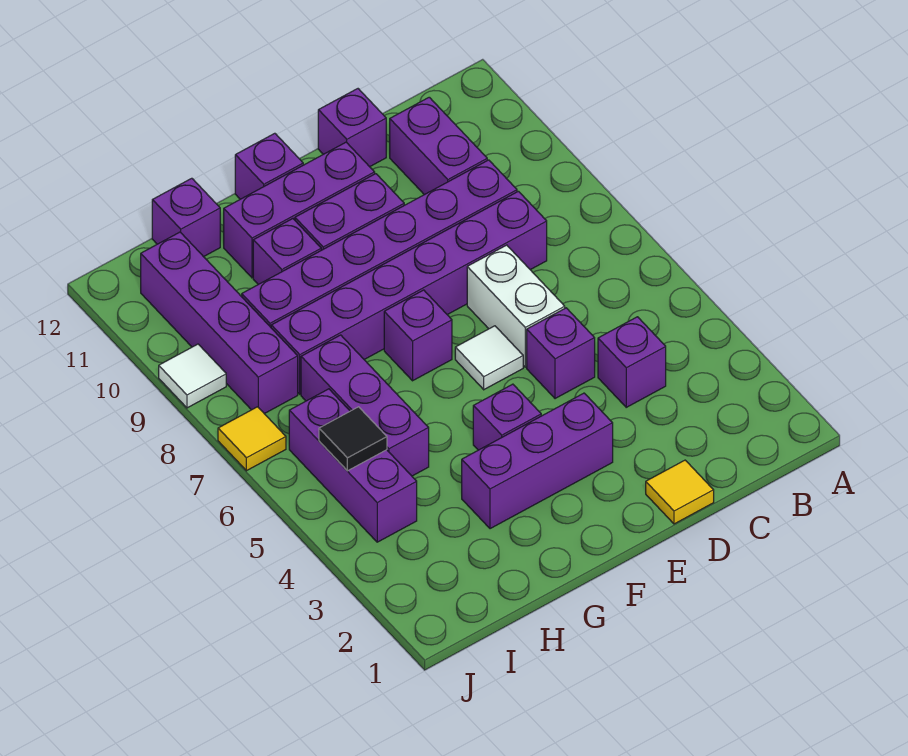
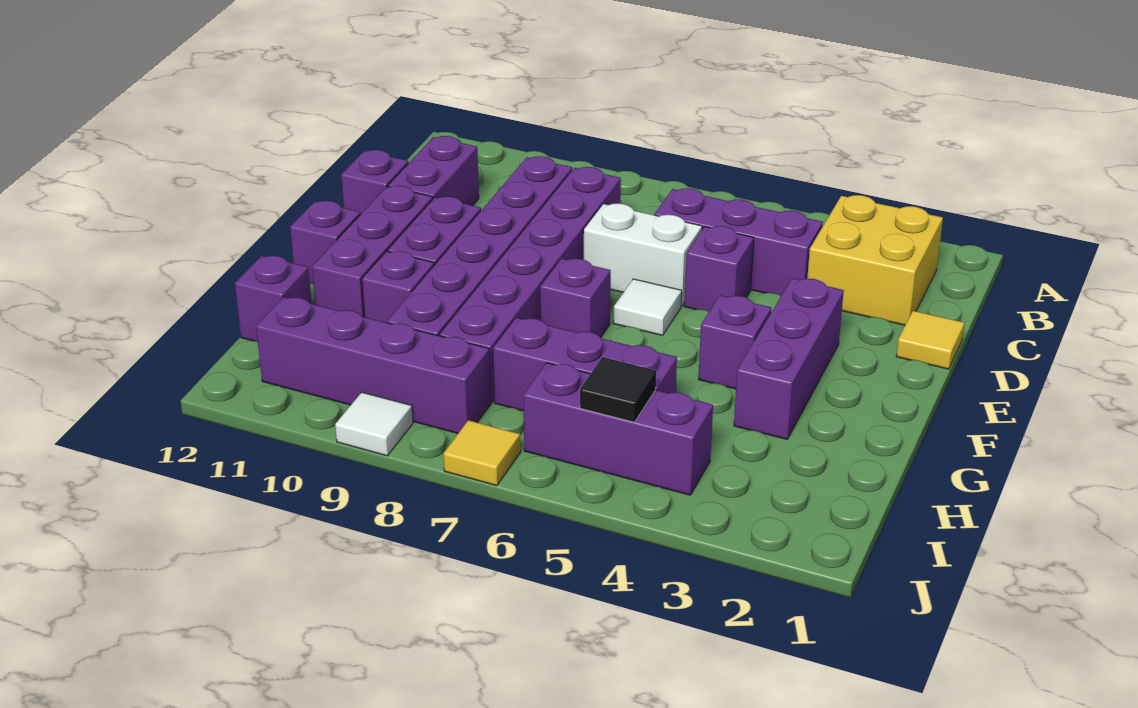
none -> yellow brick B2:C3 level 1
purple brick C4 level 1 -> purple brick C4:C6 level 1
purple brick C10:C11 level 1 -> purple brick C11:D11 level 1

